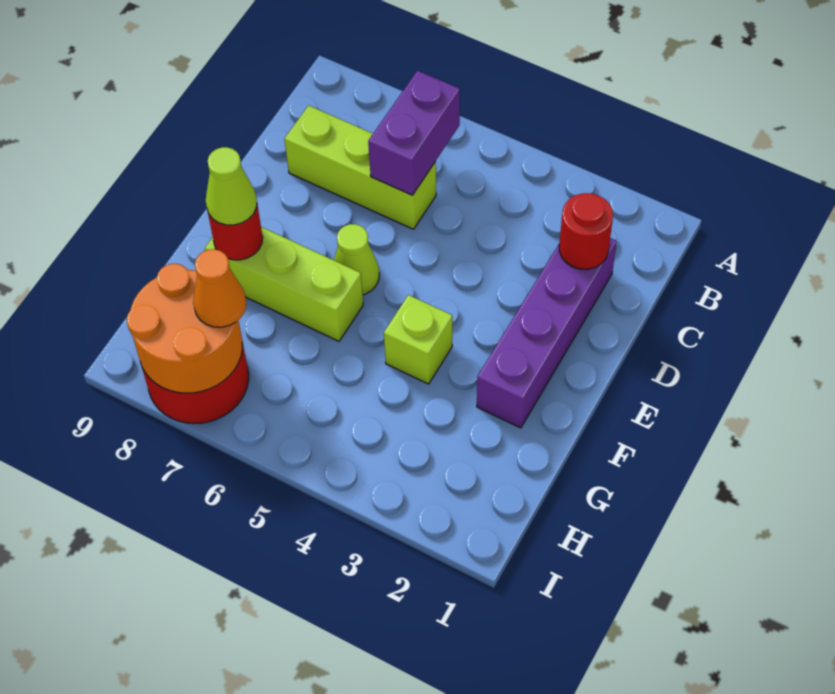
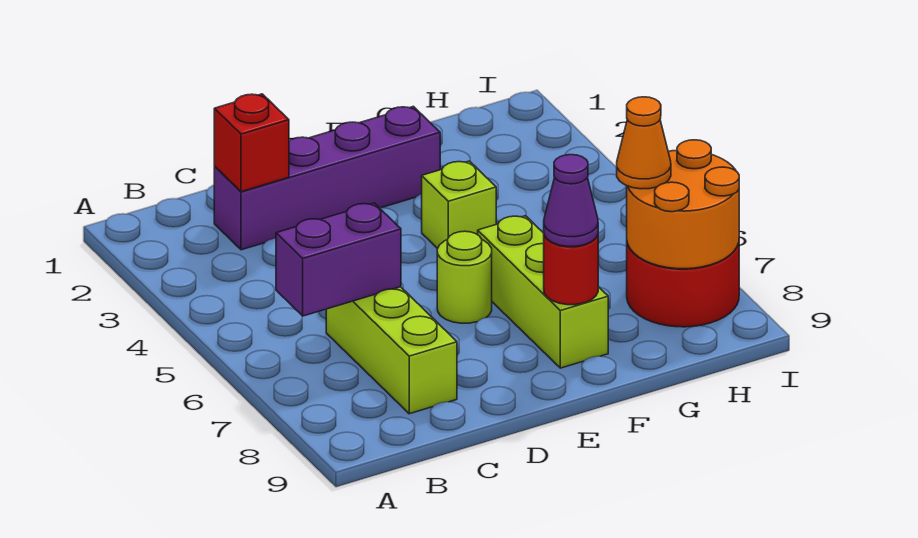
red round brick C2 level 2 -> red brick C2 level 2
lime cone E6 level 1 -> lime round brick E6 level 1
lime cone F8 level 3 -> purple cone F8 level 3

